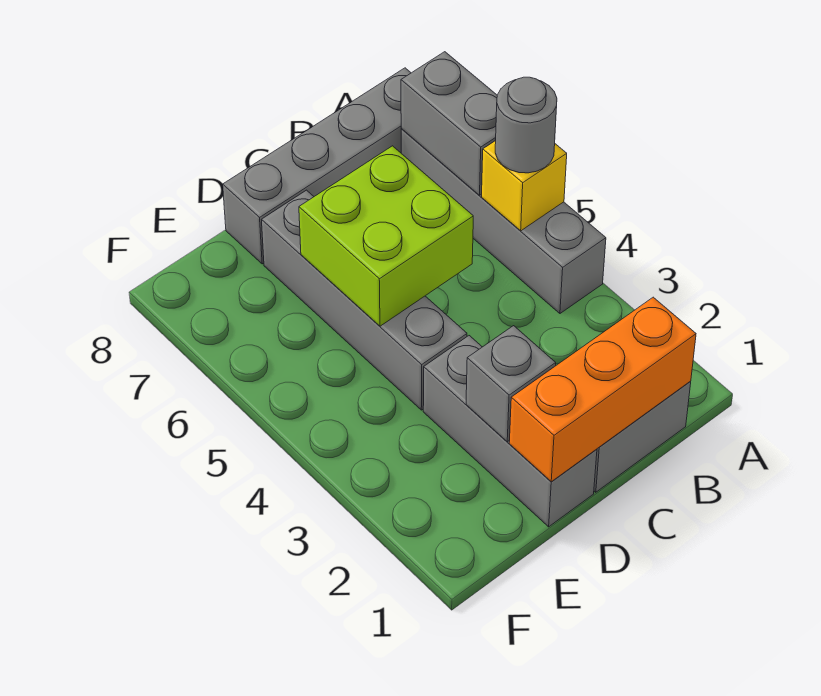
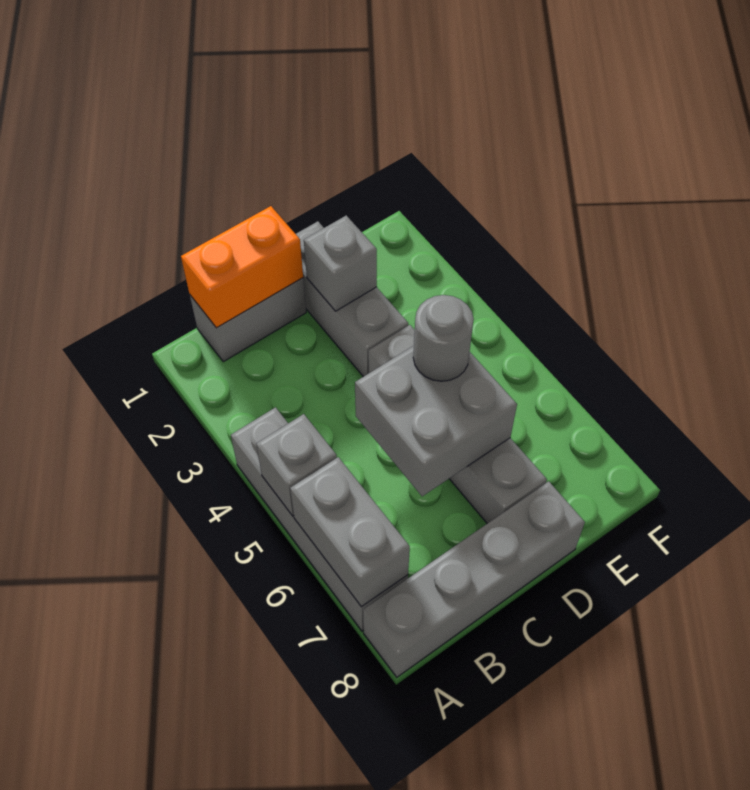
yellow brick A5 level 2 -> grey brick A5 level 2
grey round brick A5 level 3 -> grey round brick D5 level 3
orange brick B1:D1 level 2 -> orange brick B1:C1 level 2
lime brick C5:D6 level 2 -> grey brick C5:D6 level 2

